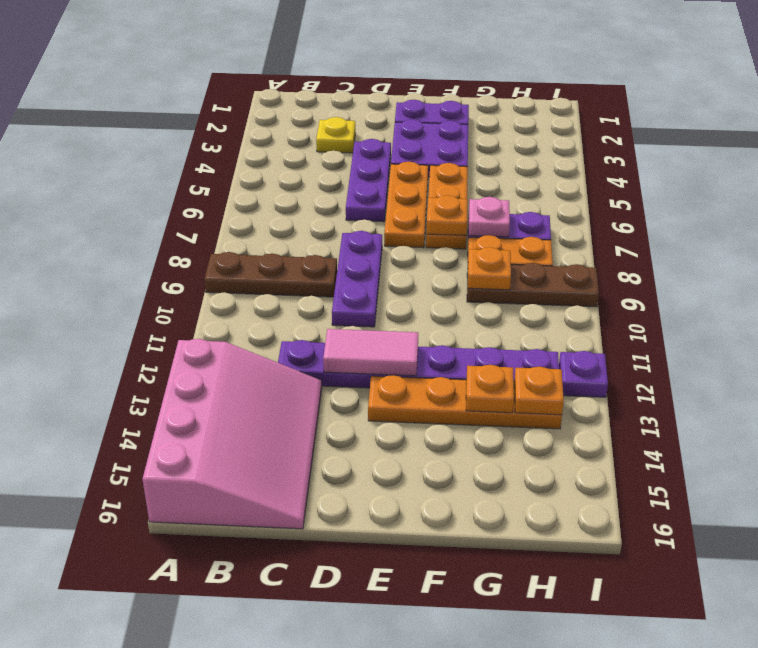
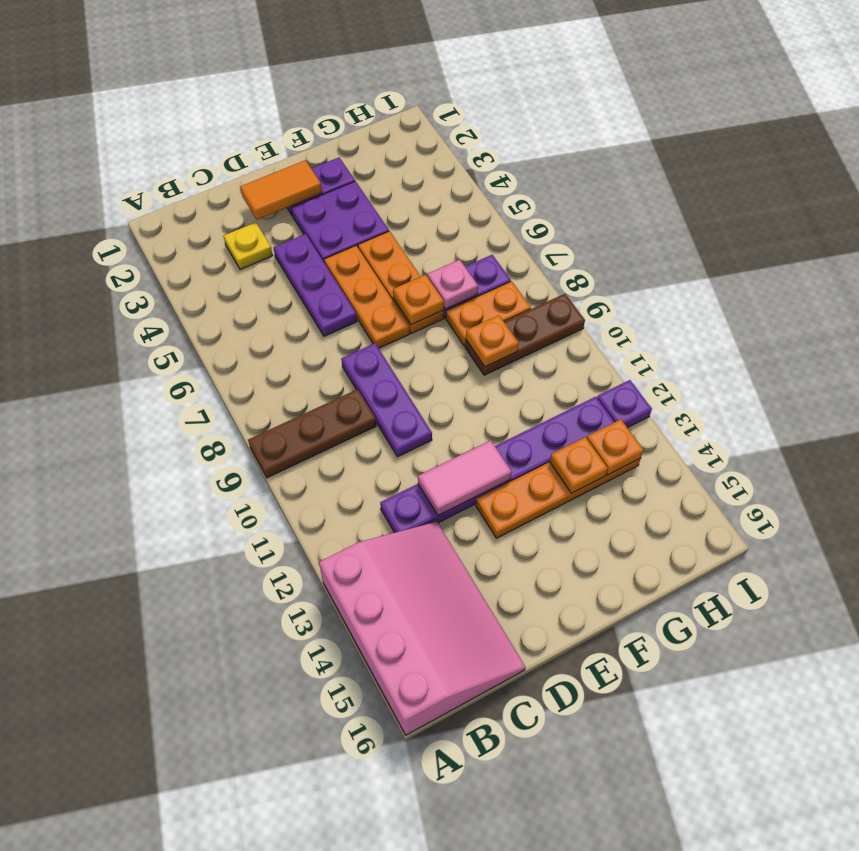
none -> orange tile D2:E2 level 2

